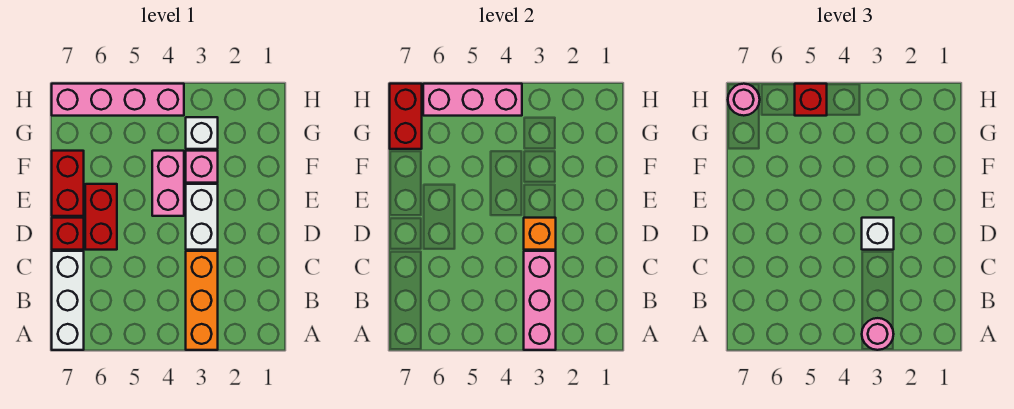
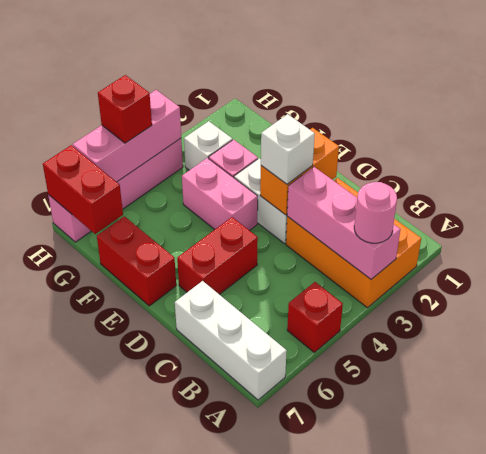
orange brick A3:C3 level 1 -> orange brick A2:C3 level 1
orange brick D3 level 2 -> orange brick D2:D3 level 2
red brick D6:E6 level 1 -> red brick D5:D6 level 1
red brick D7 level 1 -> red brick A5 level 1
pink round brick H7 level 3 -> none

